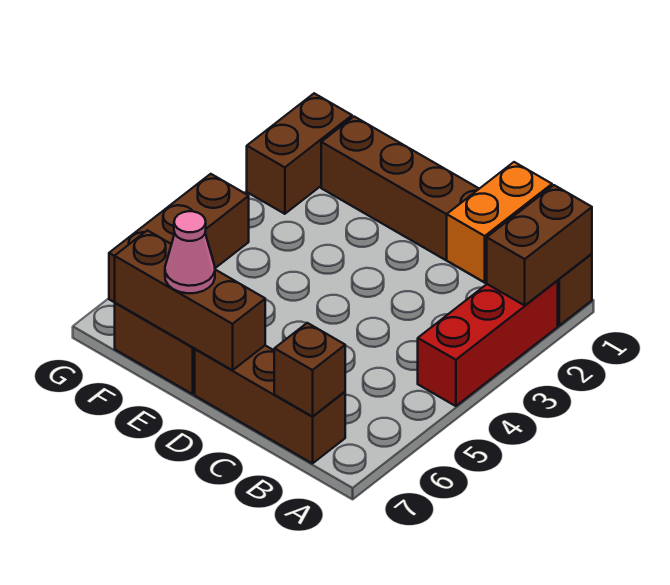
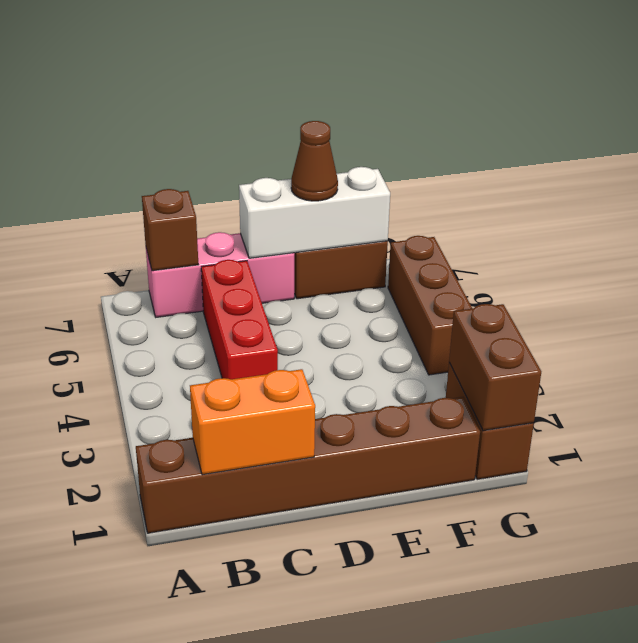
brown brick A1:A2 level 2 -> brown brick G1:G2 level 2
red brick A2:A4 level 1 -> red brick C4:C6 level 1
orange brick B1:B2 level 2 -> orange brick B1:C1 level 2
brown brick B7:D7 level 1 -> pink brick B7:D7 level 1
brown brick D7:F7 level 2 -> white brick D7:F7 level 2
pink cone E7 level 3 -> brown cone E7 level 3

